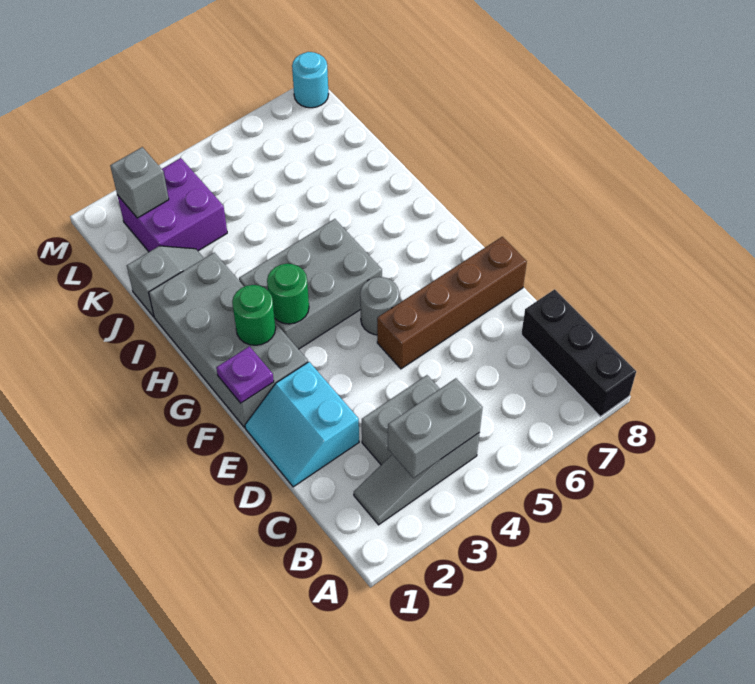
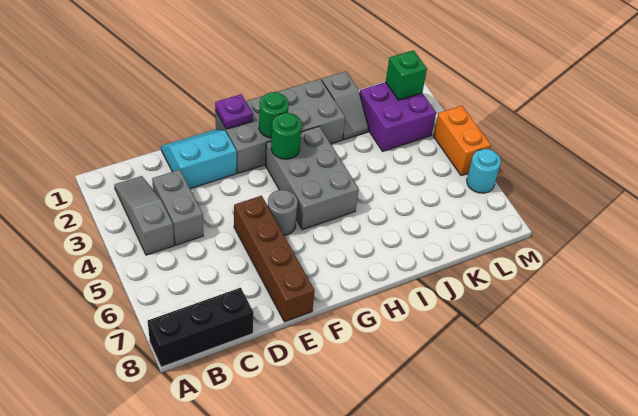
grey brick B3:B4 level 2 -> none
grey brick L2 level 2 -> green brick L2 level 2
none -> orange brick M4:M5 level 1
cyan round brick M8 level 1 -> cyan round brick M6 level 1

